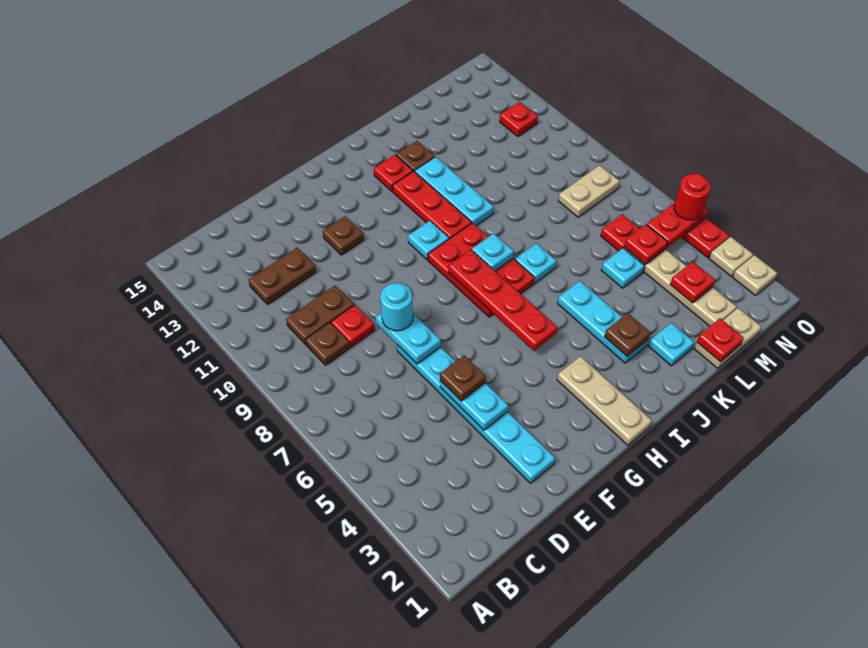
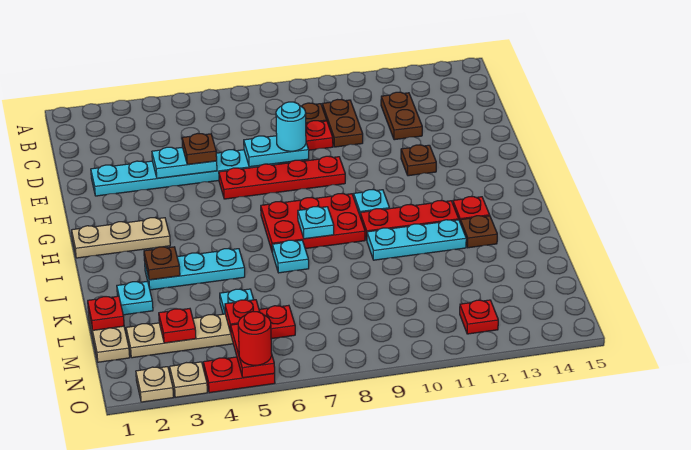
red plate H5:H8 level 2 -> red plate F6:F9 level 1
tan plate M8:N8 level 1 -> none

